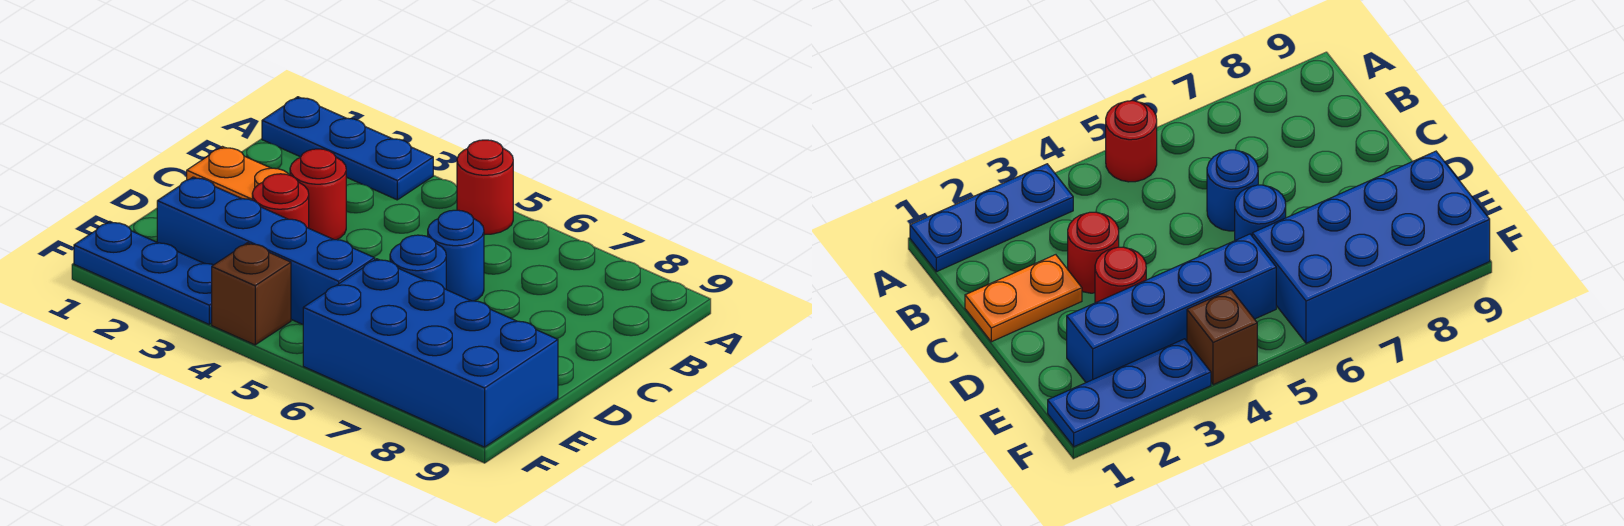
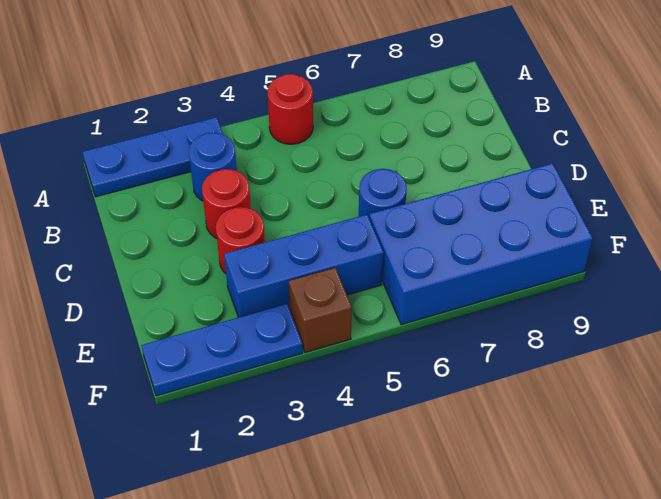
orange plate C1:C2 level 1 -> none
blue round brick C6 level 1 -> blue round brick B3 level 1
blue brick E2:E5 level 1 -> blue brick E3:E5 level 1

